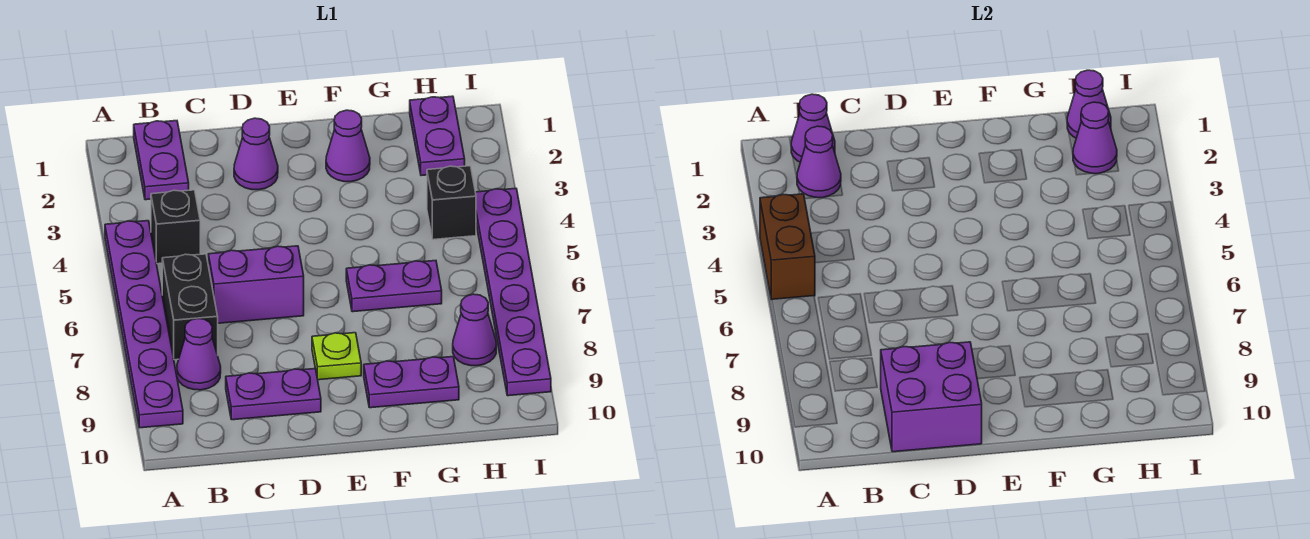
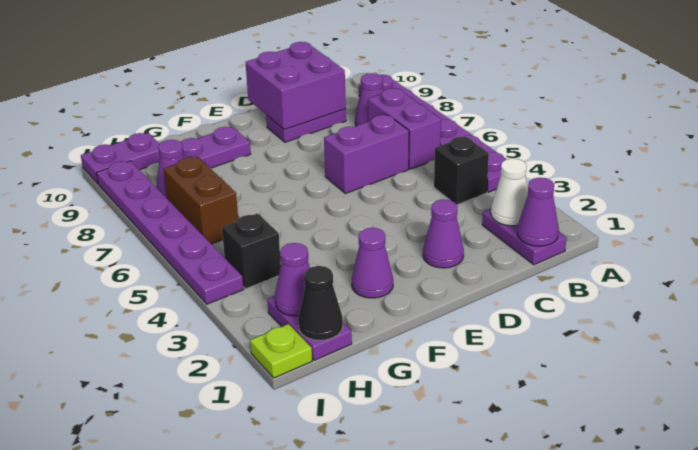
brown brick A4:A5 level 2 -> brown brick H6:H7 level 1
purple cone B2 level 2 -> white cone B2 level 2
black brick B6:B7 level 1 -> purple brick B6:B7 level 1
lime plate E8 level 1 -> lime plate I1 level 1
purple plate F6:G6 level 1 -> purple plate H10:I10 level 1
purple cone H1 level 2 -> black cone H1 level 2

